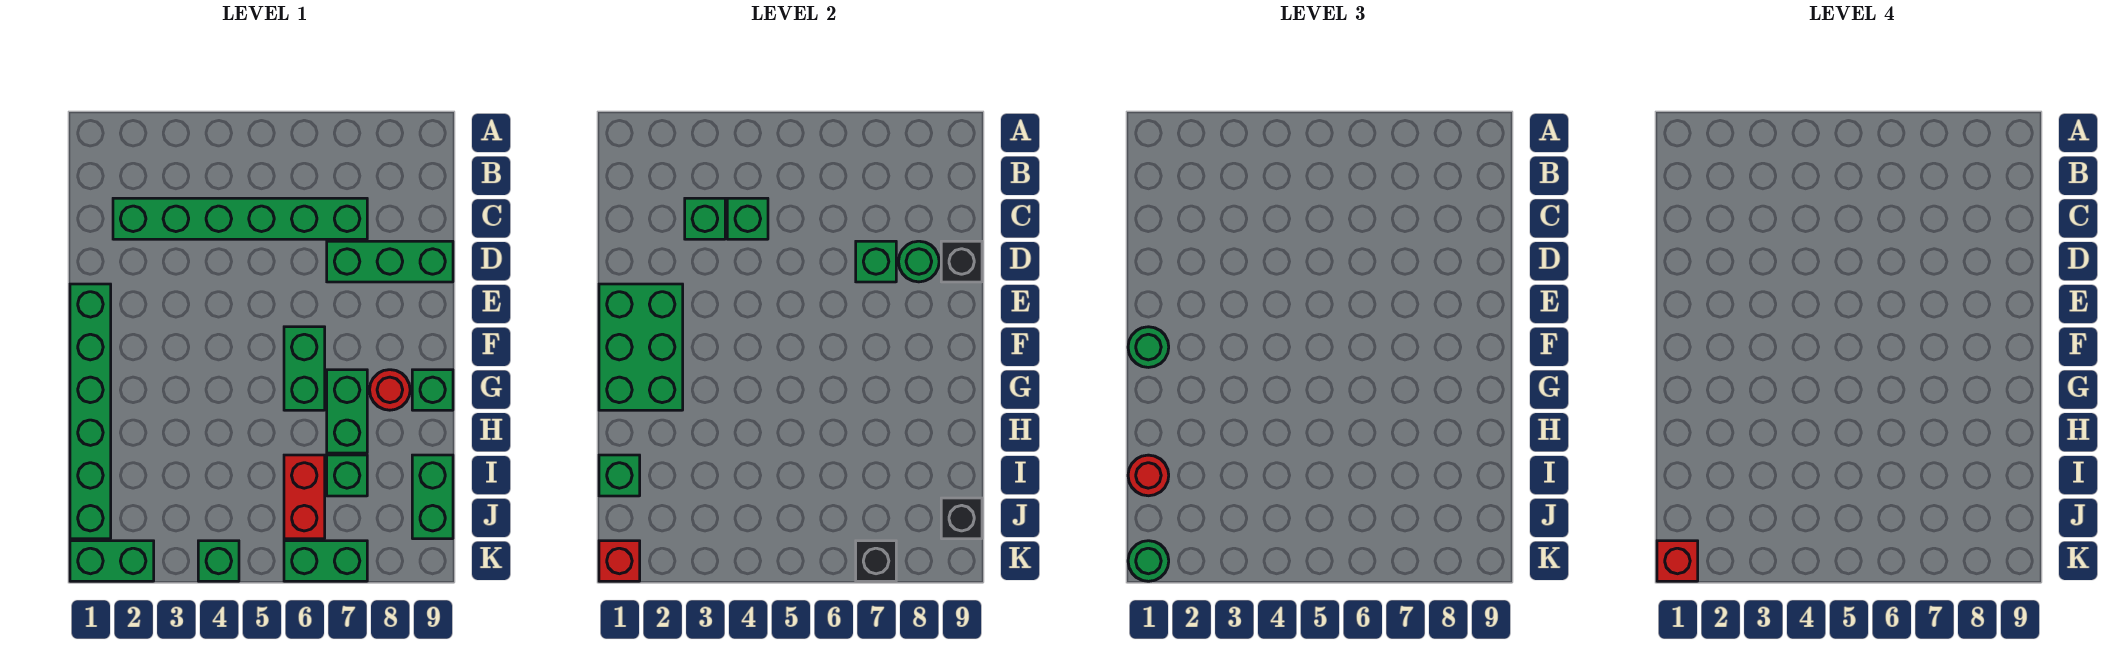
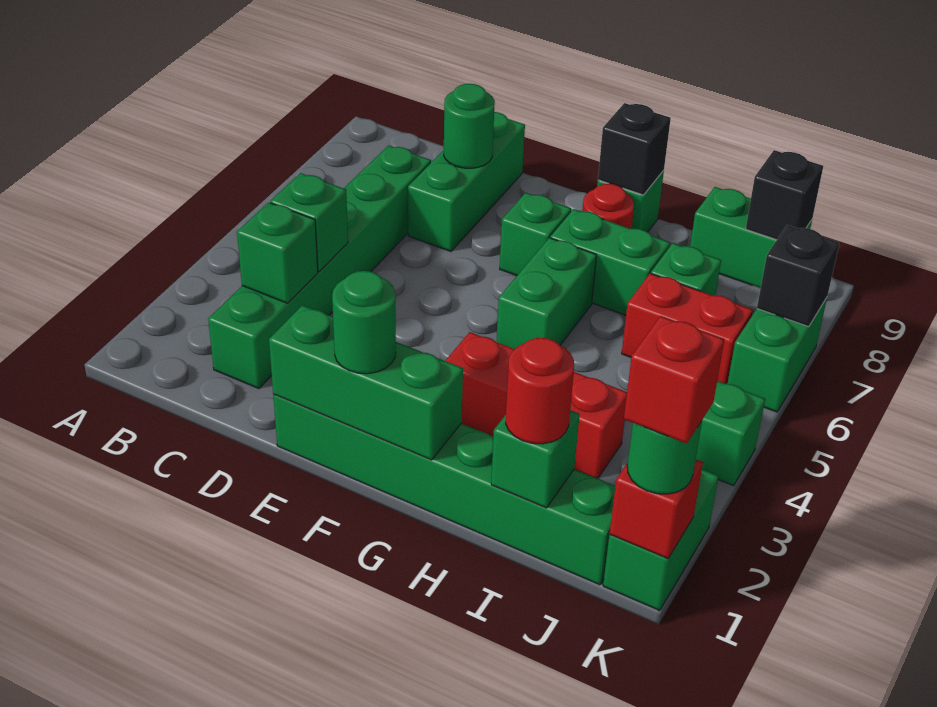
green brick D7 level 2 -> green brick F7 level 1
black brick D9 level 2 -> black brick G9 level 2
green brick E1:G2 level 2 -> green brick E1:G1 level 2
green brick F6:G6 level 1 -> green brick G5:G6 level 1
none -> red brick G3:I3 level 1

